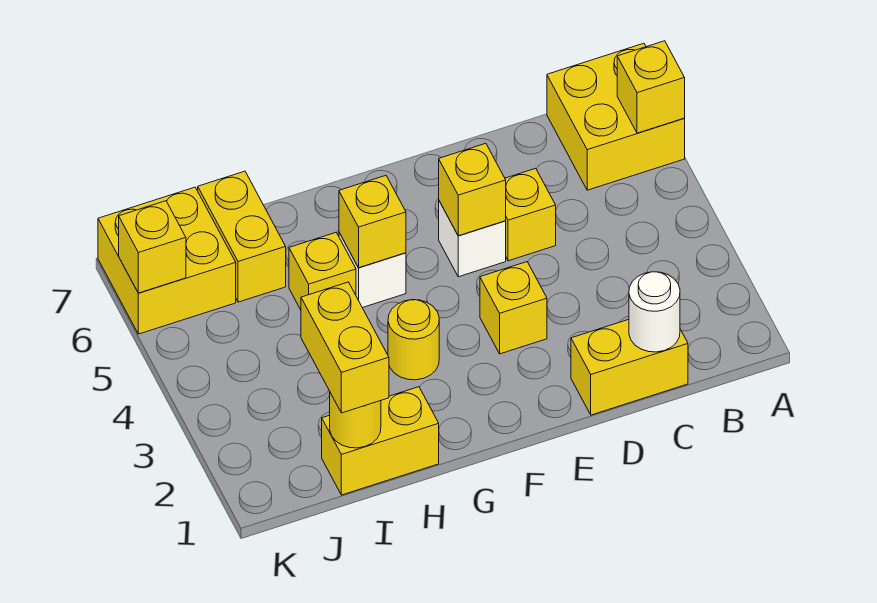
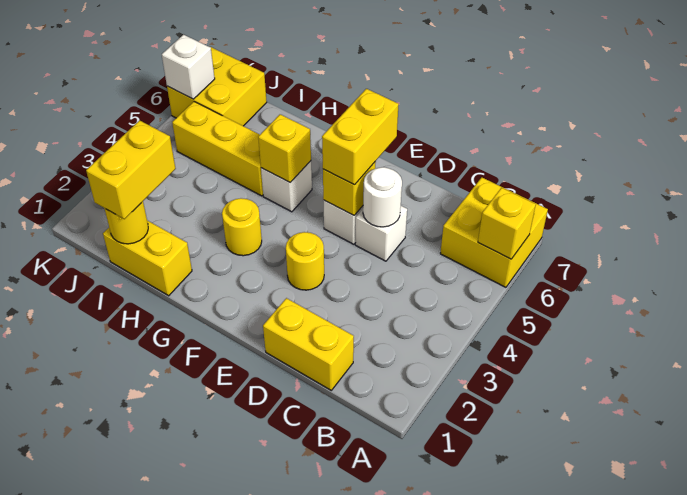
white round brick C1 level 2 -> white round brick D5 level 2
yellow brick D5 level 1 -> white brick D5 level 1
yellow brick E3 level 1 -> yellow round brick E3 level 1
yellow brick H5 level 1 -> yellow brick H5:J5 level 1
yellow brick I6:I7 level 1 -> yellow brick E5:E6 level 3
yellow brick K6 level 2 -> white brick K6 level 2

